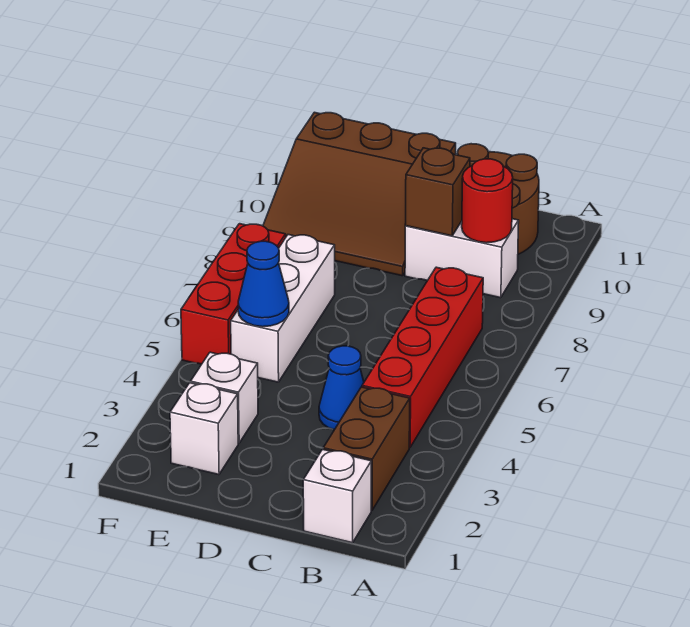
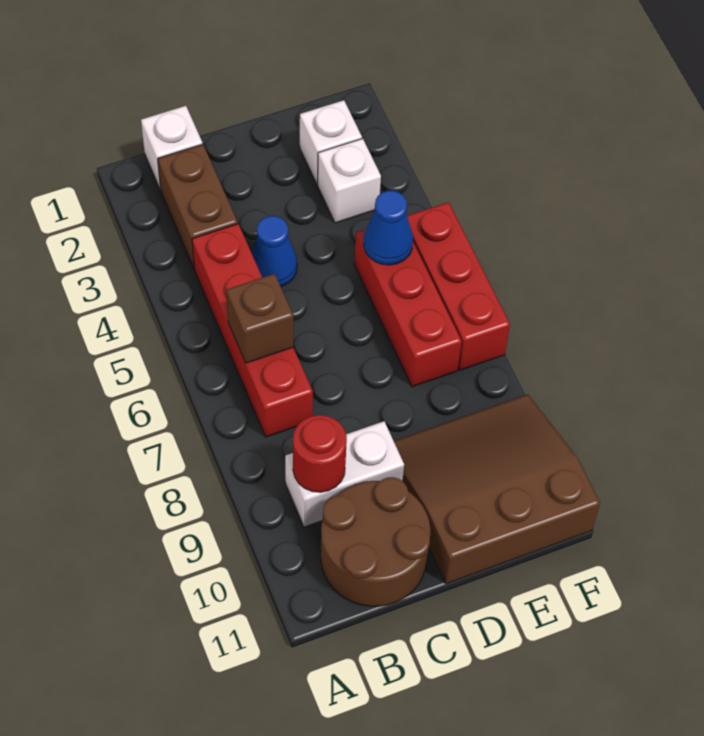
brown brick C9 level 2 -> brown brick B6 level 2
white brick E5:E7 level 1 -> red brick E5:E7 level 1

